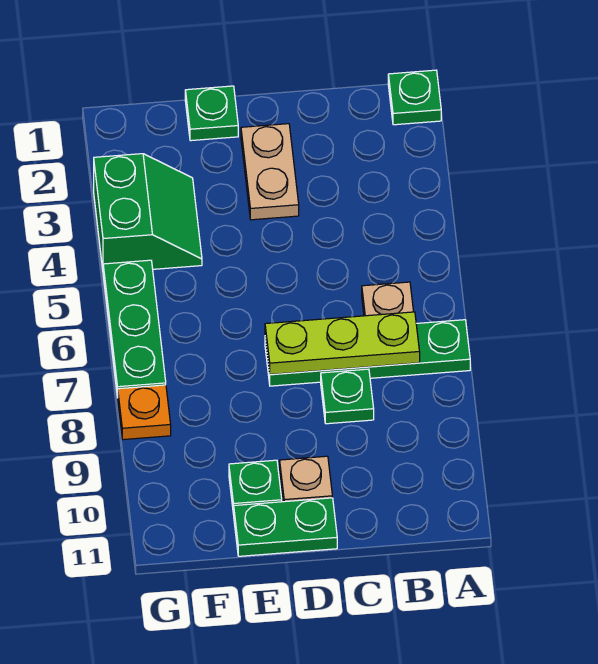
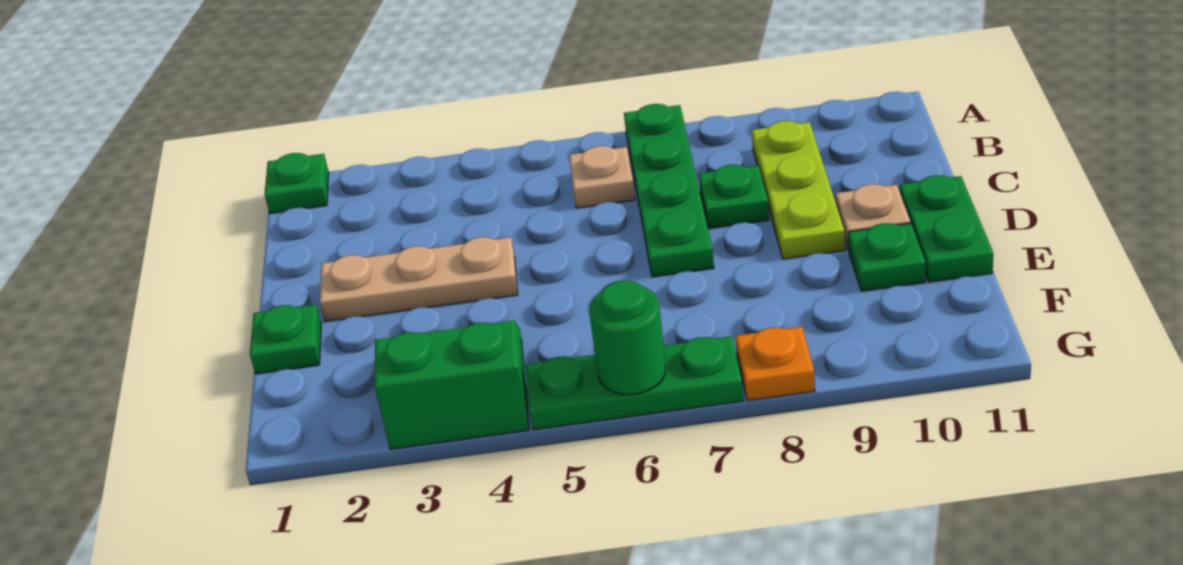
lime plate B7:D7 level 2 -> lime plate B9:D9 level 1
tan plate D2:D3 level 1 -> tan plate D2:D4 level 1
none -> green round brick G6 level 2

